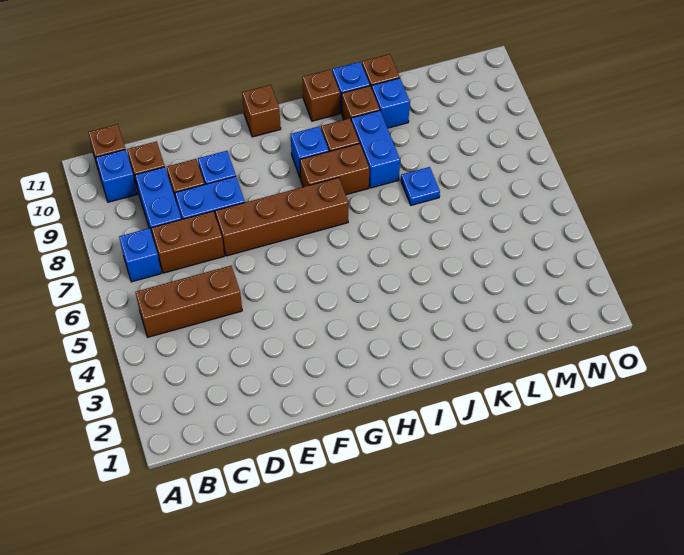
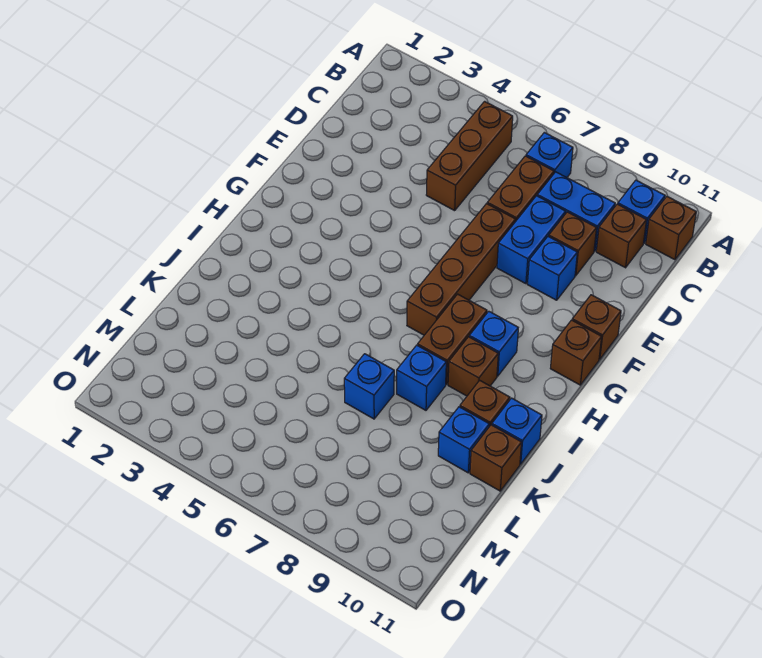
brown brick I11 level 1 -> brown brick F11 level 1
blue brick J8:J9 level 1 -> blue brick J8 level 1
blue plate K7 level 1 -> blue brick K7 level 1

